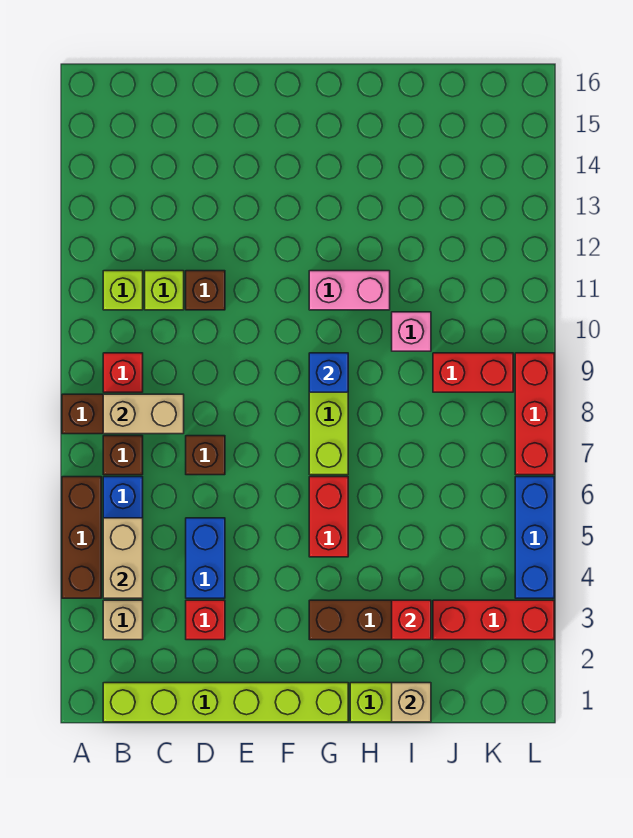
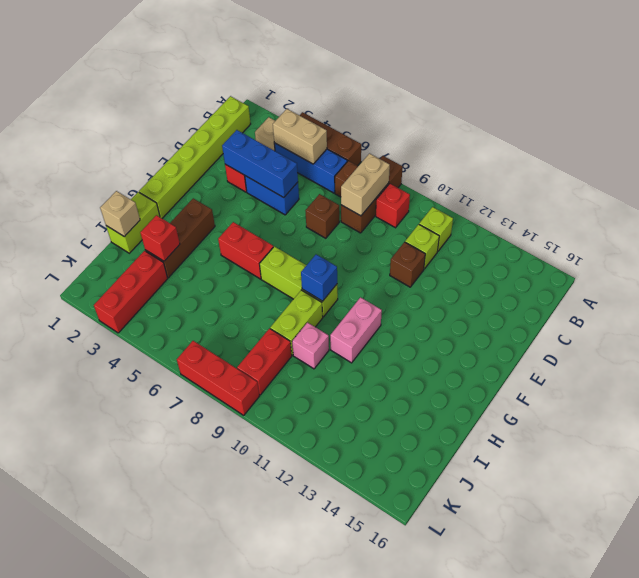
none -> lime brick H9:I9 level 1
blue brick L4:L6 level 1 -> blue brick D3:D5 level 2

